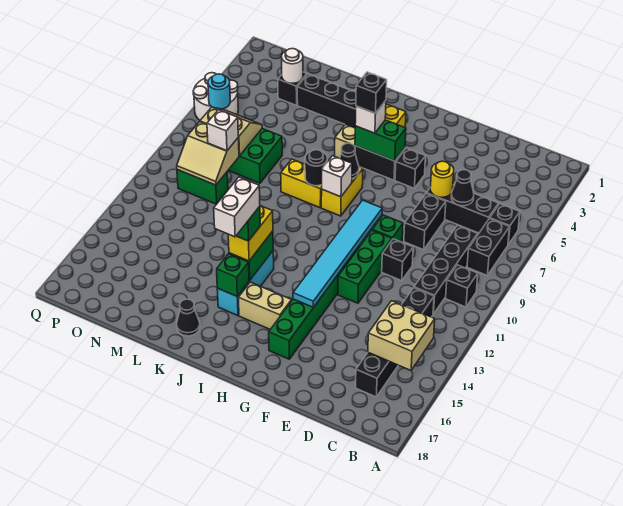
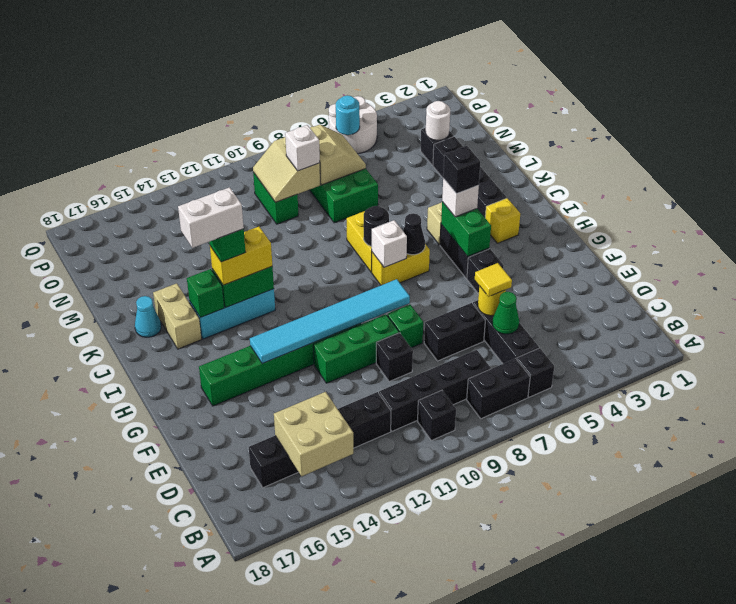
black cone D6 level 2 -> green cone D6 level 2
none -> yellow tile E6 level 3
tan brick H15:I15 level 1 -> tan brick J16:K16 level 1
black cone K17 level 1 -> cyan cone K17 level 1

